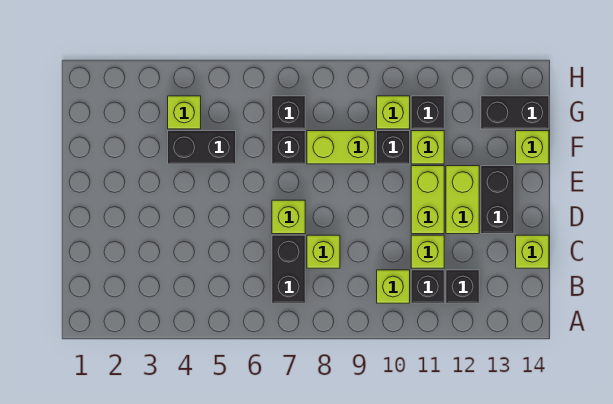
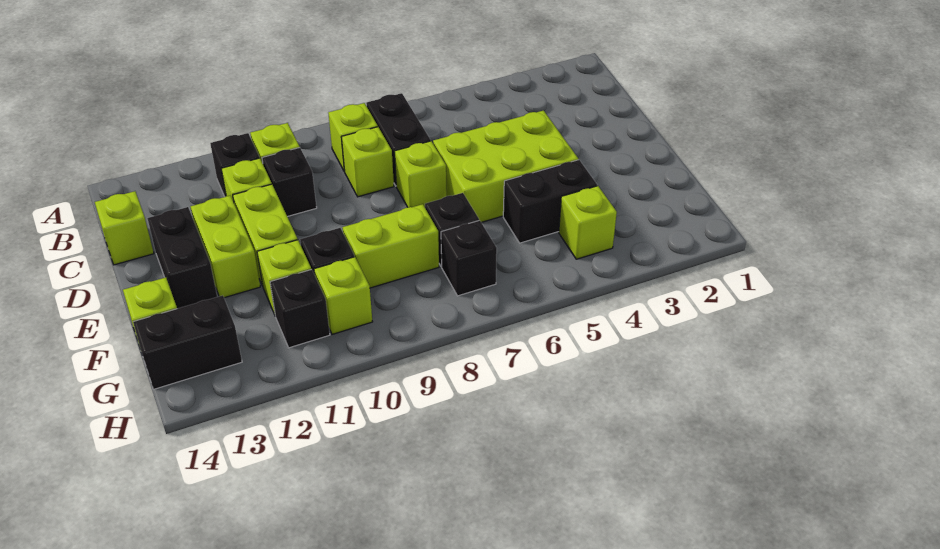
none -> lime brick B8 level 1
black brick B12 level 1 -> black brick C10 level 1
none -> lime brick D4:E6 level 1

